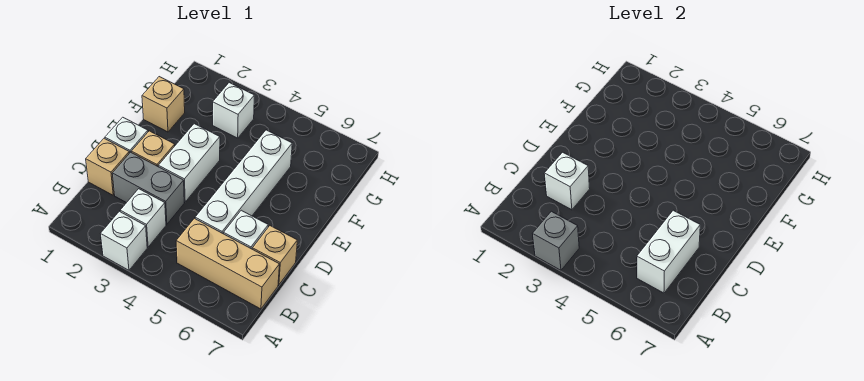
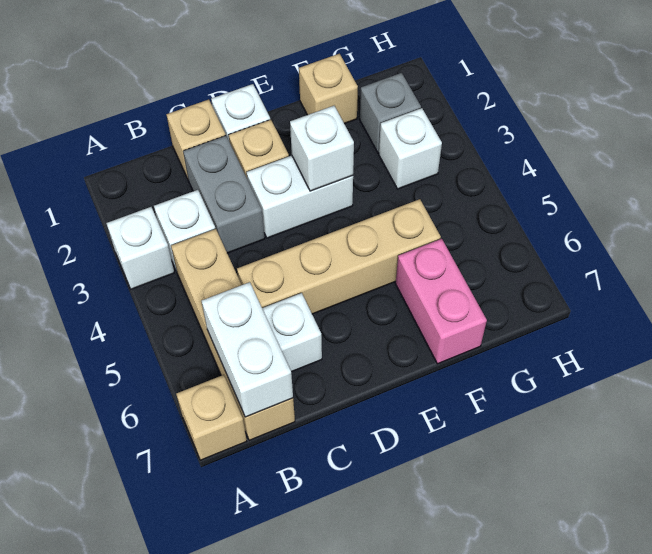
grey brick A3 level 2 -> grey brick G2 level 1
tan brick B5:B7 level 1 -> tan brick B4:B7 level 1
white brick B6:C6 level 2 -> white brick B6:B7 level 2
white brick C2 level 2 -> white brick E3 level 2
white brick C5:F5 level 1 -> tan brick C5:F5 level 1
tan brick C7 level 1 -> tan brick A7 level 1
none -> pink brick F6:F7 level 1

